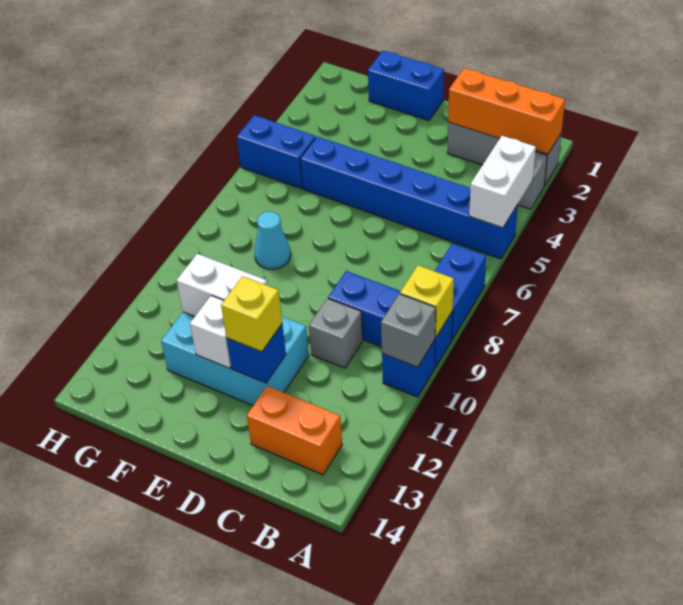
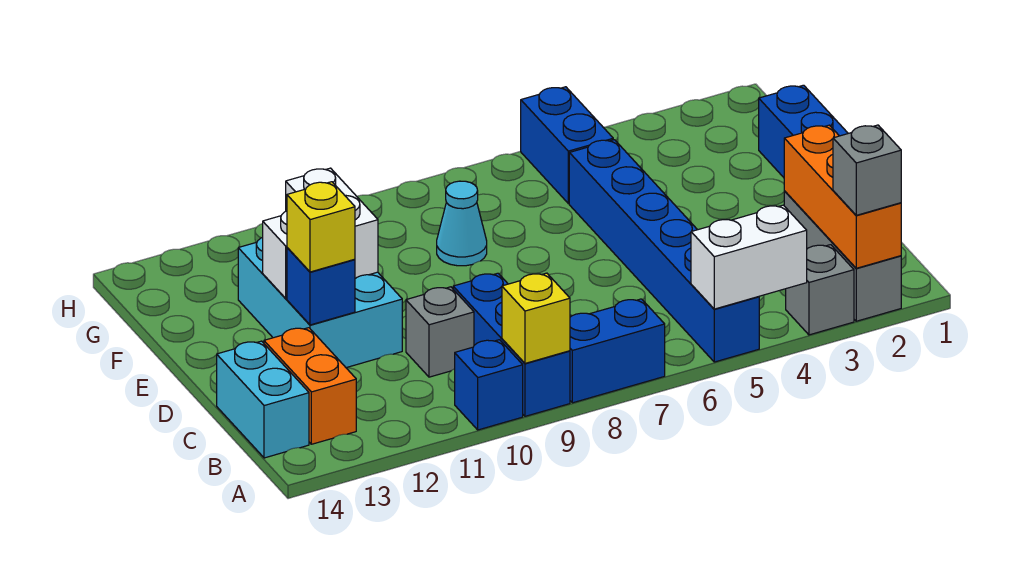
grey brick A10 level 2 -> grey brick A2 level 3
none -> cyan brick B14:C14 level 1

